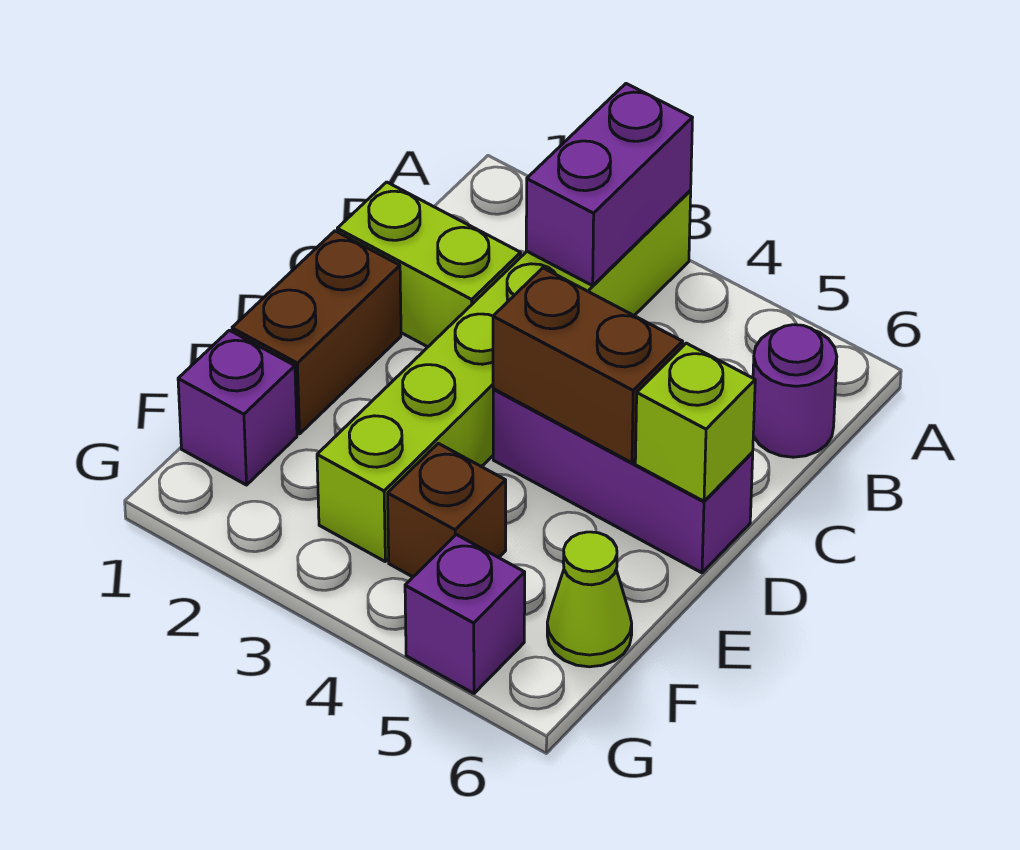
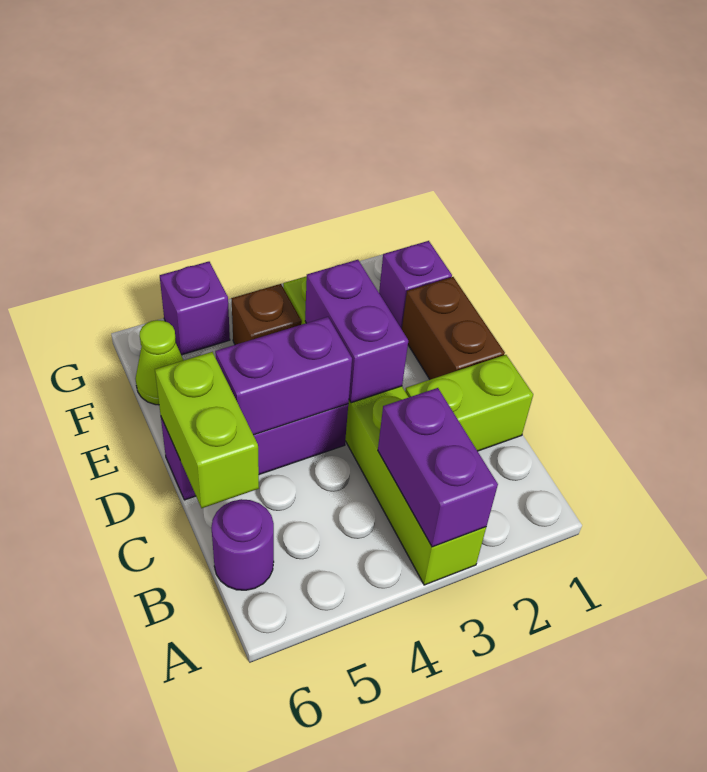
none -> purple brick D3:E3 level 2
brown brick D4:D5 level 2 -> purple brick D4:D5 level 2
lime brick D6 level 2 -> lime brick C6:D6 level 2

